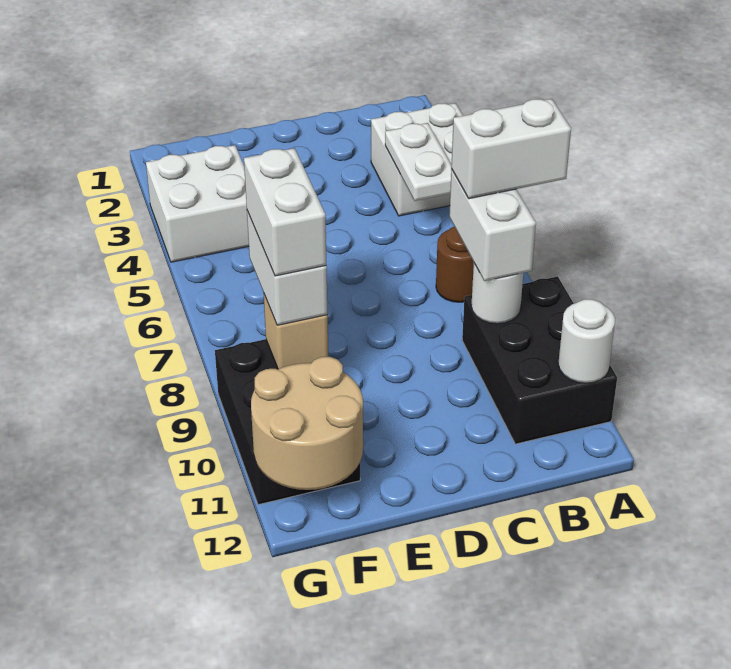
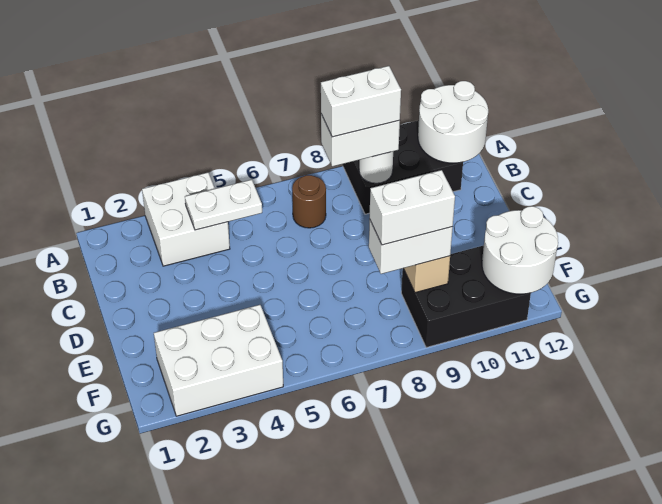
white brick A8:B8 level 4 -> white brick B8:B9 level 4
white round brick A11 level 2 -> white round brick A11:B12 level 2
white brick F3:G4 level 1 -> white brick F2:G4 level 1
tan round brick F11:G12 level 2 -> white round brick F11:G12 level 2

